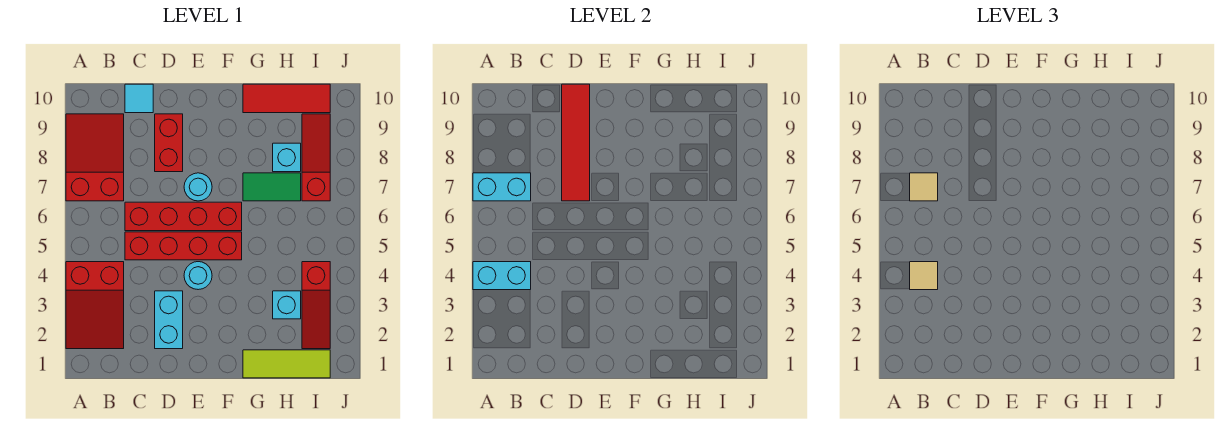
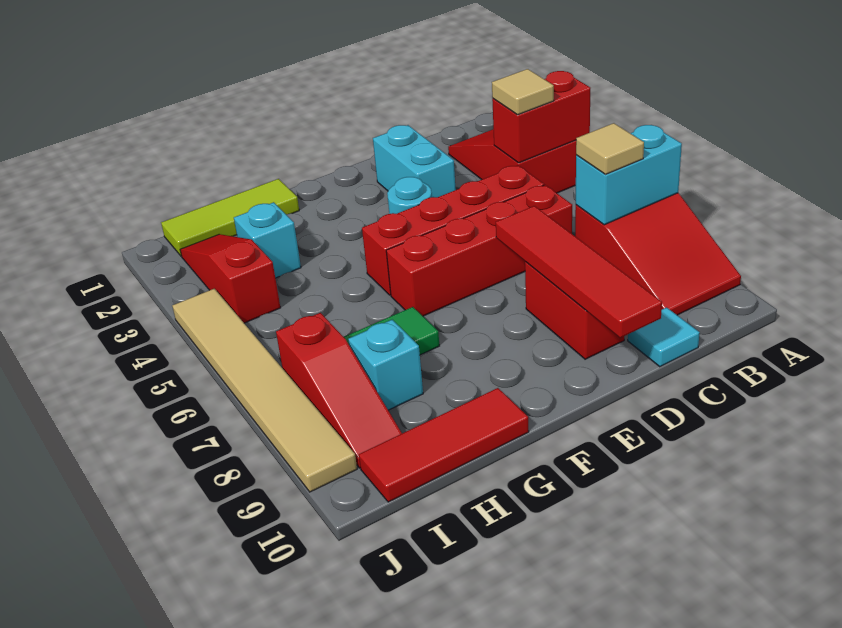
cyan brick A4:B4 level 2 -> red brick A4:B4 level 2
cyan round brick E7 level 1 -> none
none -> tan tile J4:J9 level 1

